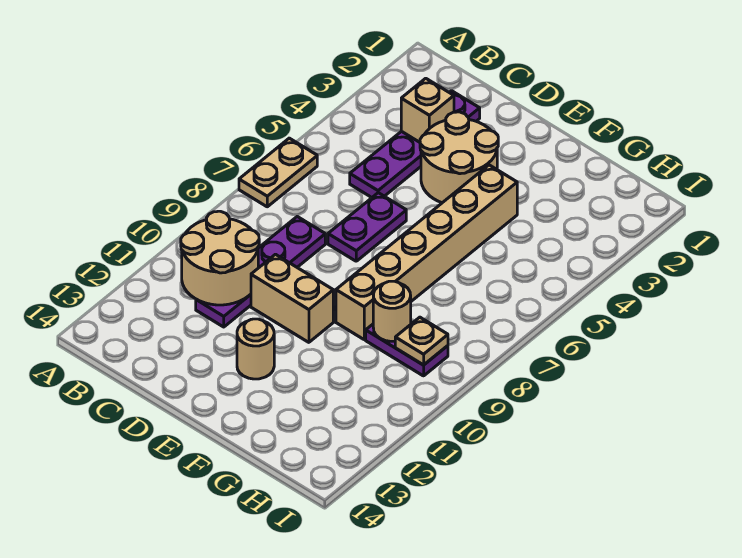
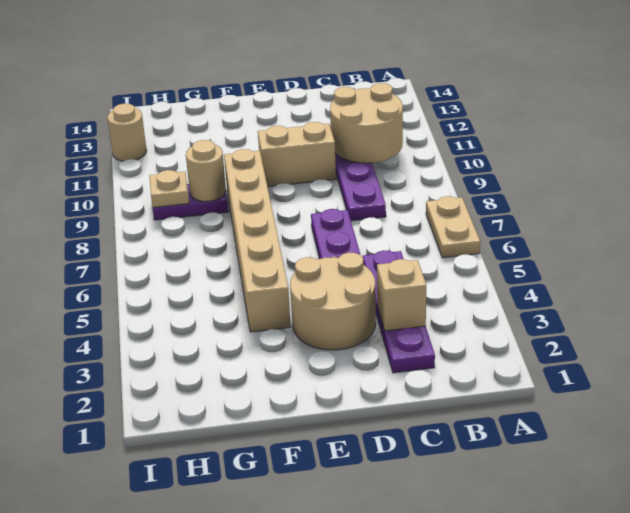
tan round brick E12 level 1 -> tan round brick I12 level 1

